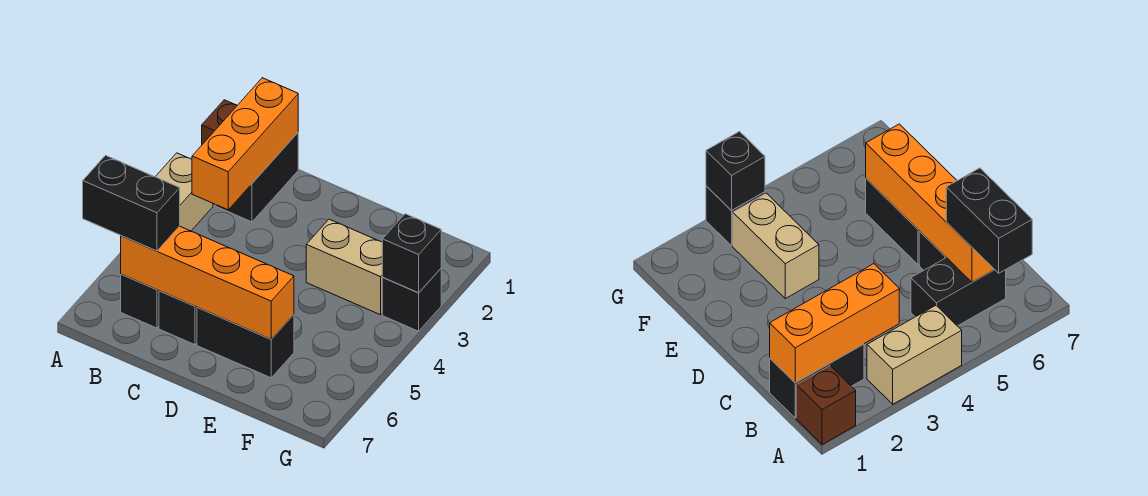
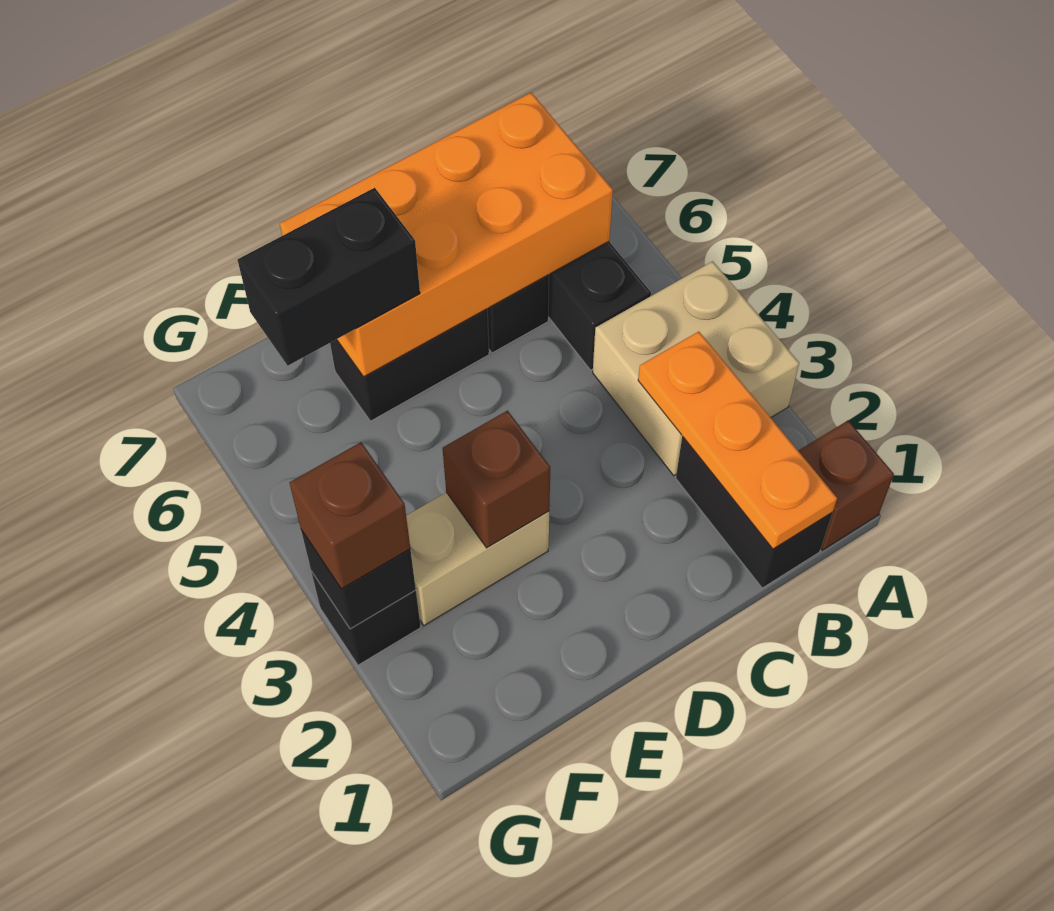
tan brick A3:A4 level 1 -> tan brick A3:B4 level 1
black brick A6:B6 level 3 -> black brick E6:F6 level 3
orange brick B1:B3 level 2 -> orange plate B1:B3 level 2
orange brick B6:E6 level 2 -> orange brick B6:E7 level 2
none -> brown brick E3 level 2
none -> brown brick G3 level 3

